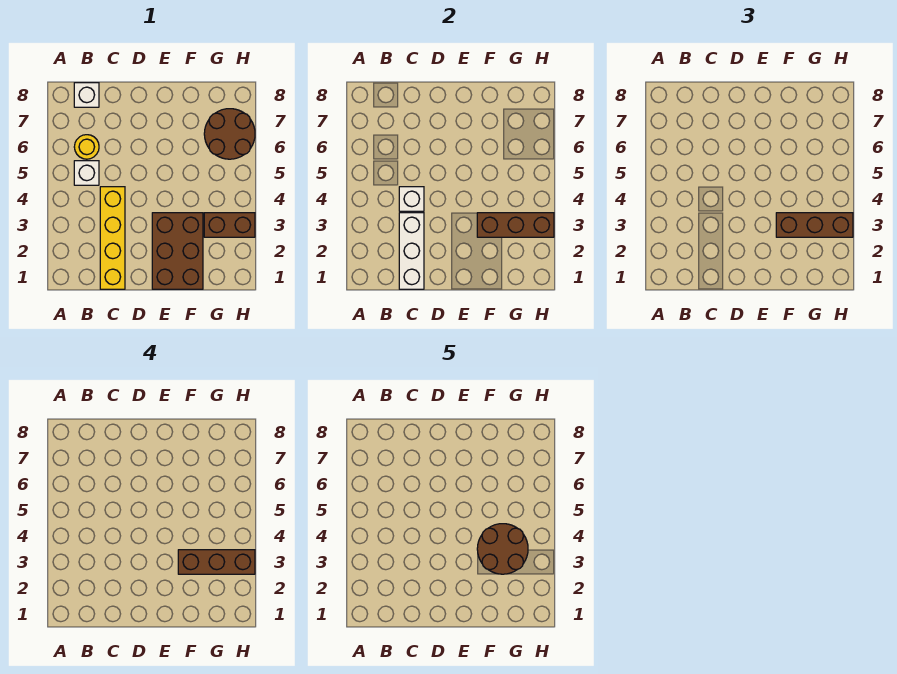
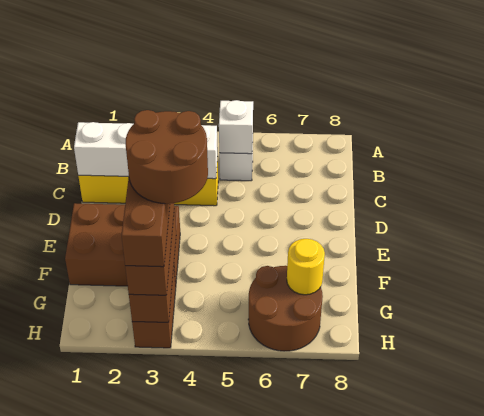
yellow round brick B6 level 1 -> yellow round brick G7 level 2
white brick B8 level 1 -> white brick B5 level 2

